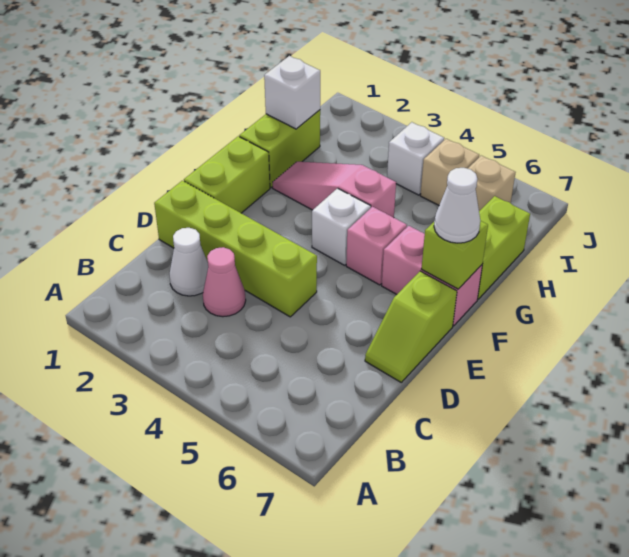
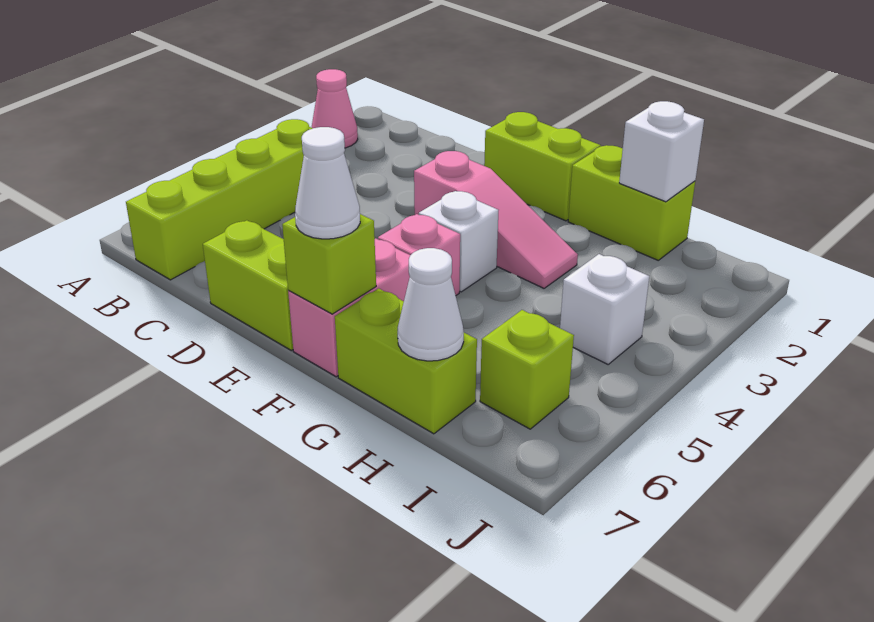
white cone C2 level 1 -> white cone H7 level 2
pink cone C3 level 1 -> pink cone A2 level 1
lime brick D1:D4 level 1 -> lime brick B4:B7 level 1
lime slope D7:E7 level 1 top E -> lime brick D7:E7 level 1
pink slope G2:G4 level 1 top 4 -> pink slope E3:G3 level 1 top E
tan brick I5 level 1 -> none
tan brick I6 level 1 -> lime brick I6 level 1

